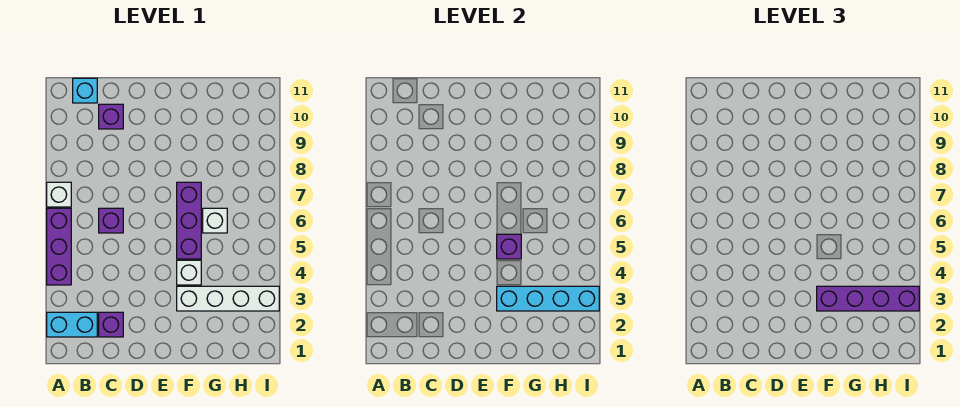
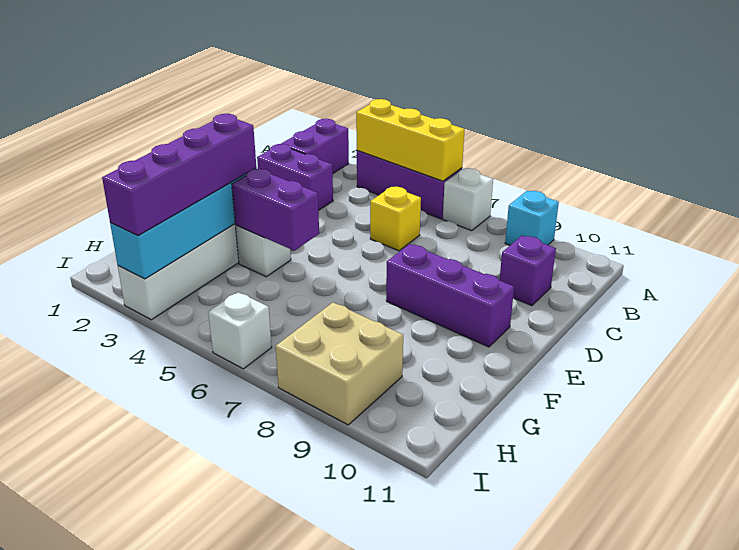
cyan brick A2:B2 level 1 -> purple brick A2:B2 level 1
none -> yellow brick A4:A6 level 2
cyan brick B11 level 1 -> cyan brick A9 level 1
purple brick C2 level 1 -> purple brick C2:C3 level 1
purple brick C6 level 1 -> yellow brick C6 level 1
purple brick F5:F7 level 1 -> purple brick E8:E10 level 1
purple brick F5 level 2 -> purple brick F4:F5 level 2
white brick G6 level 1 -> white brick I6 level 1
none -> tan brick H8:I9 level 1

